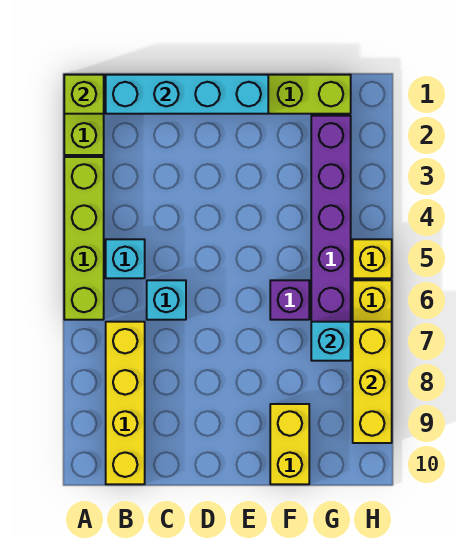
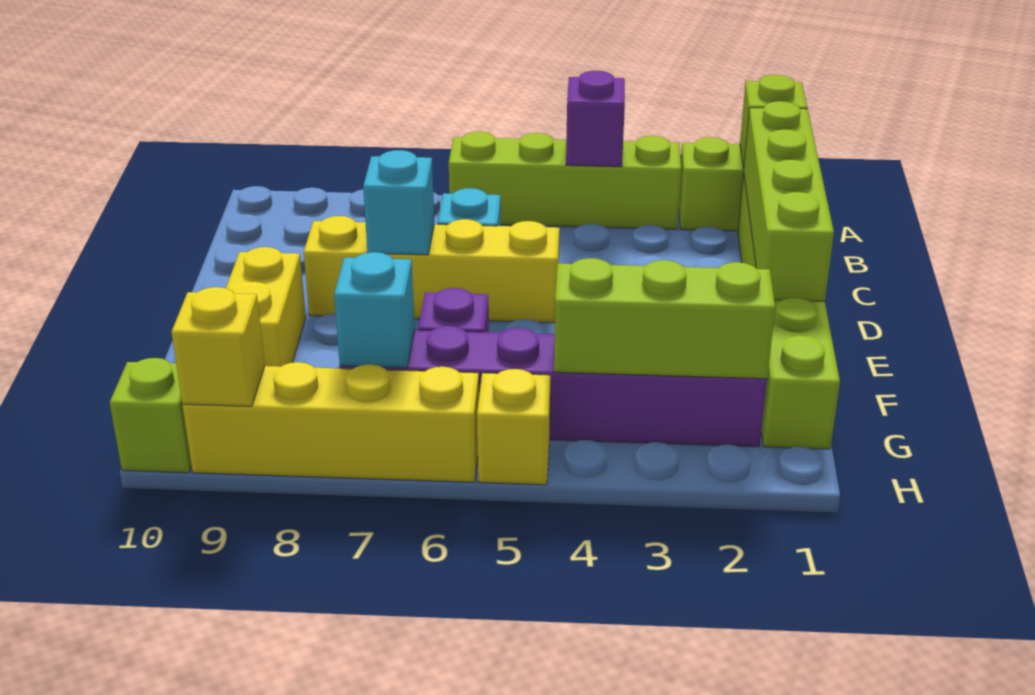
none -> purple brick A4 level 2
cyan brick B1:E1 level 2 -> lime brick B1:E1 level 2
cyan brick B5 level 1 -> cyan brick D7 level 2
yellow brick B7:B10 level 1 -> yellow brick D5:D8 level 1
yellow brick F9:F10 level 1 -> yellow brick E9:F9 level 1
none -> lime brick G2:G4 level 2
yellow brick H7:H9 level 2 -> yellow brick H9 level 2
none -> lime brick H10 level 1

